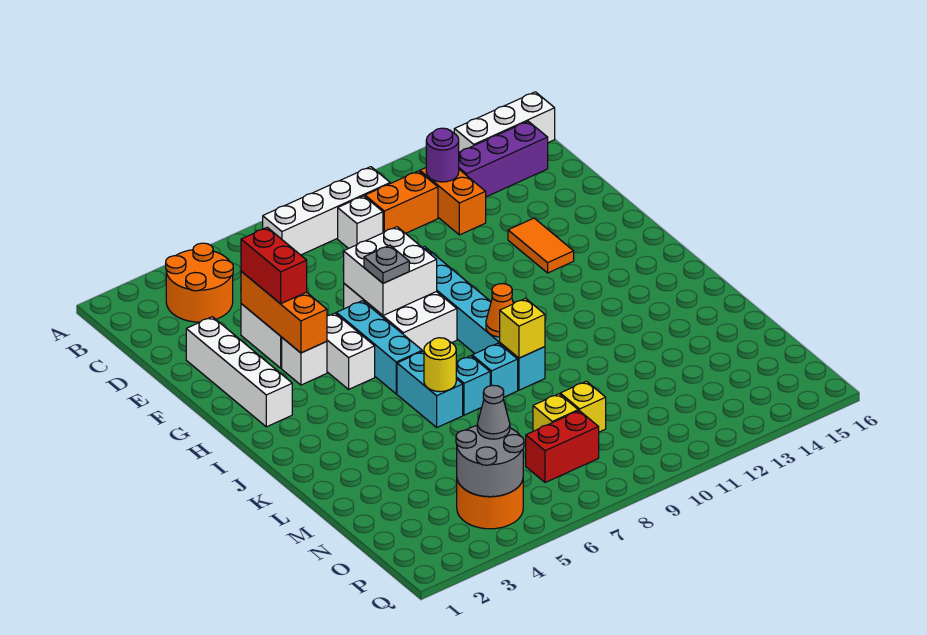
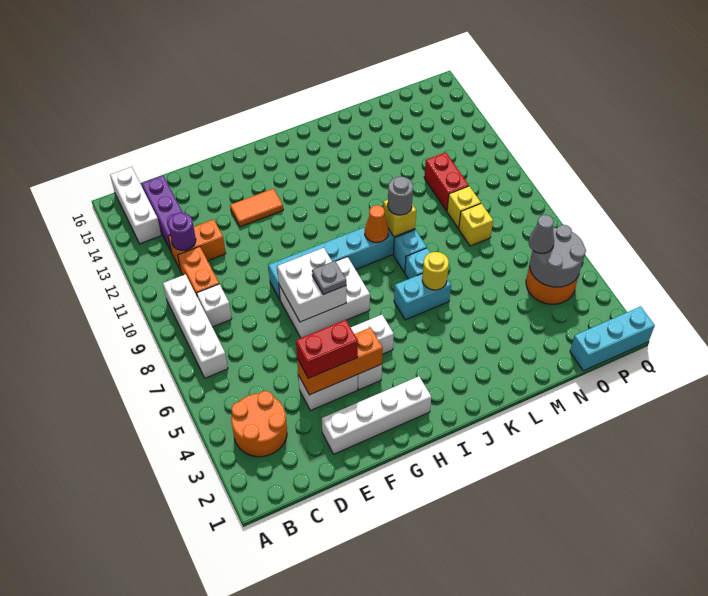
cyan brick G6:I6 level 1 -> cyan brick O1:Q1 level 1
none -> grey round brick K9 level 3
red brick O7:O8 level 1 -> red brick N10:N11 level 1

